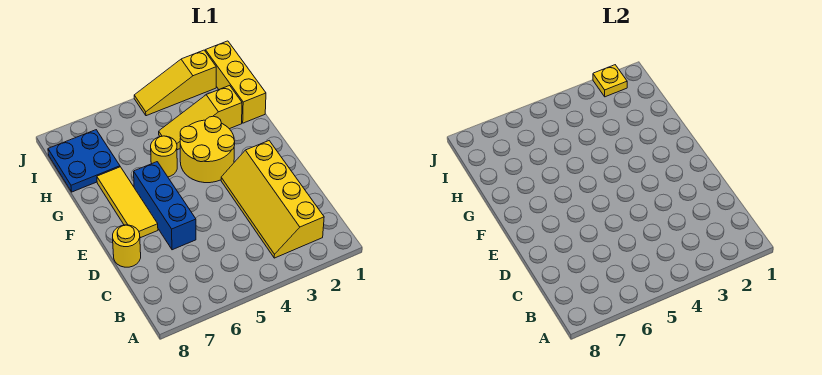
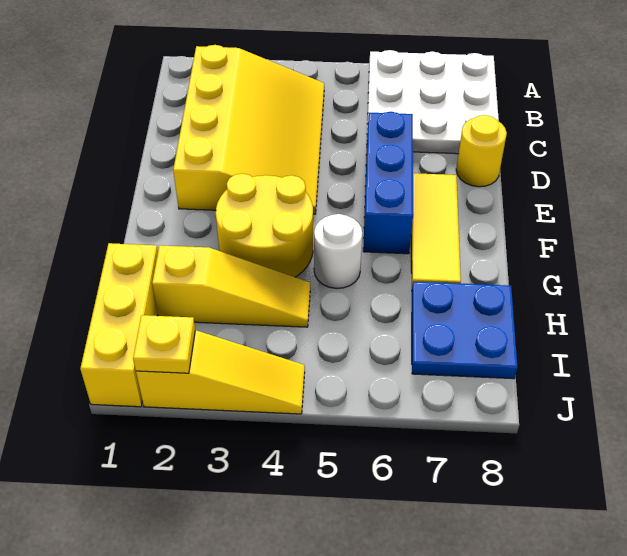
none -> white plate A6:C8 level 1
yellow slope B2:E3 level 1 top 2 -> yellow slope B2:E4 level 1 top 2
yellow round brick G5 level 1 -> white round brick G5 level 1

